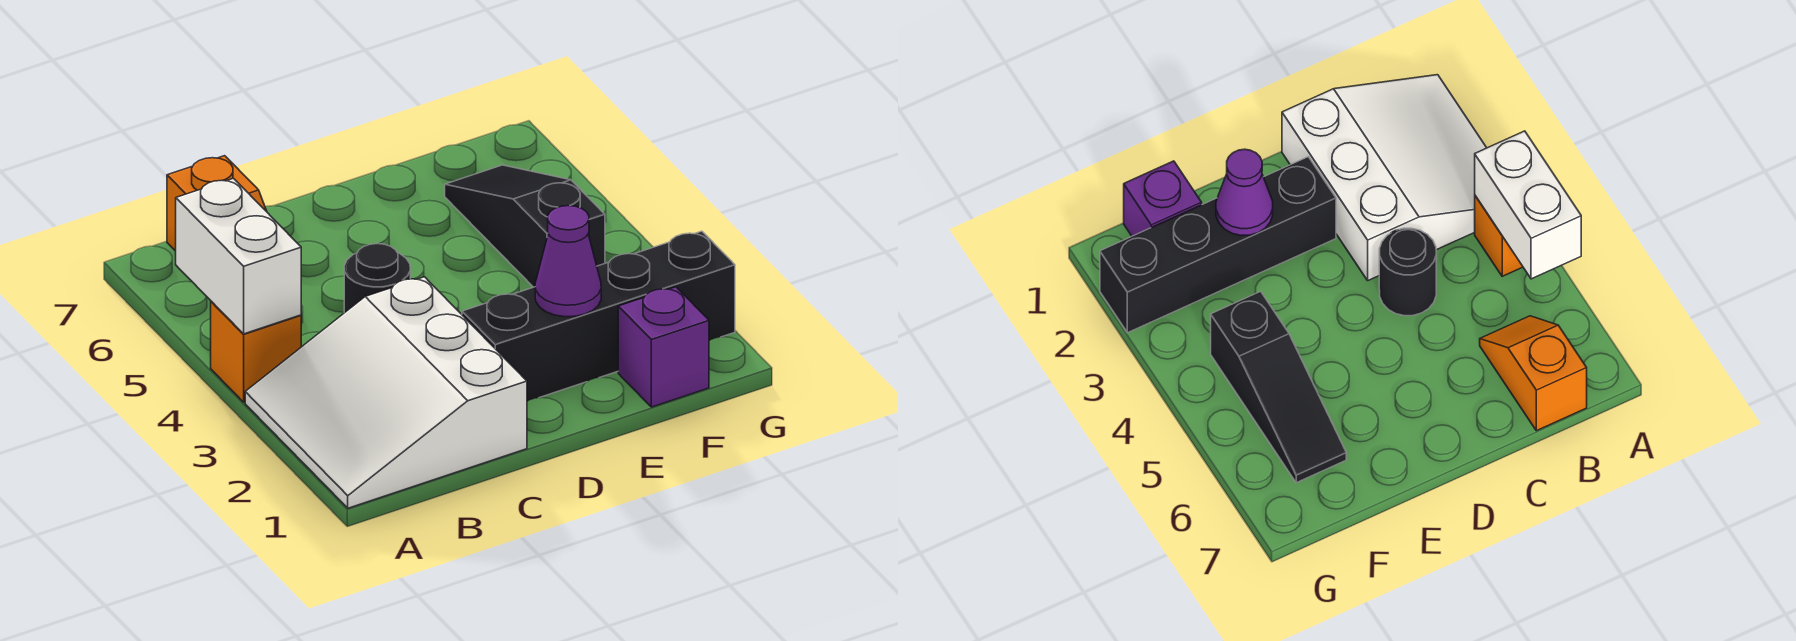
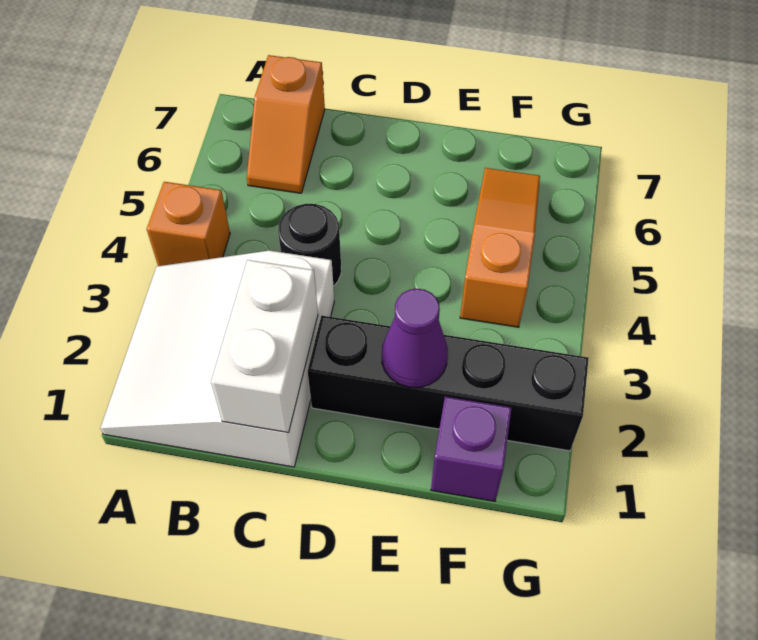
white brick A4:A5 level 2 -> white brick C1:C2 level 2
black slope F4:F6 level 1 top 4 -> orange slope F4:F6 level 1 top 4

